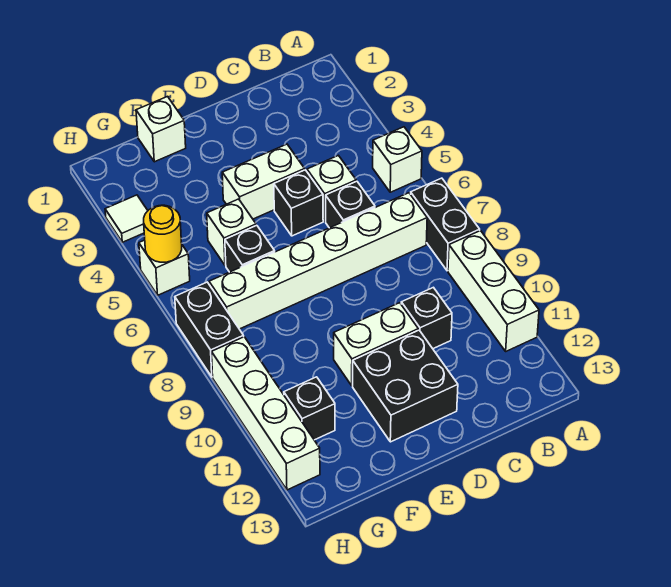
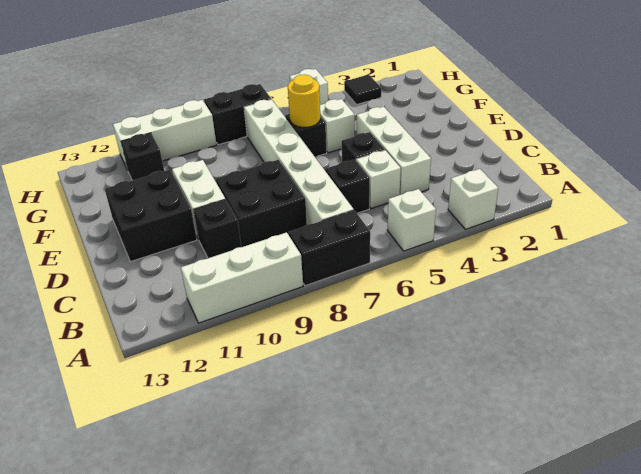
none -> black brick C8:D9 level 1
white brick D4:E4 level 1 -> white brick C4:E4 level 1
white brick F1 level 1 -> white brick A3 level 1
white tile H3 level 1 -> black tile H3 level 1
yellow round brick H5 level 2 -> yellow round brick F6 level 2
white brick H9:H12 level 1 -> white brick H9:H11 level 1

